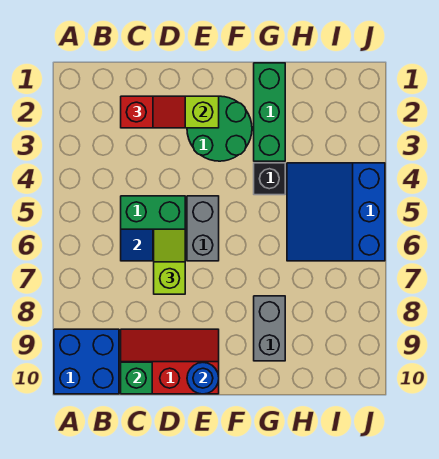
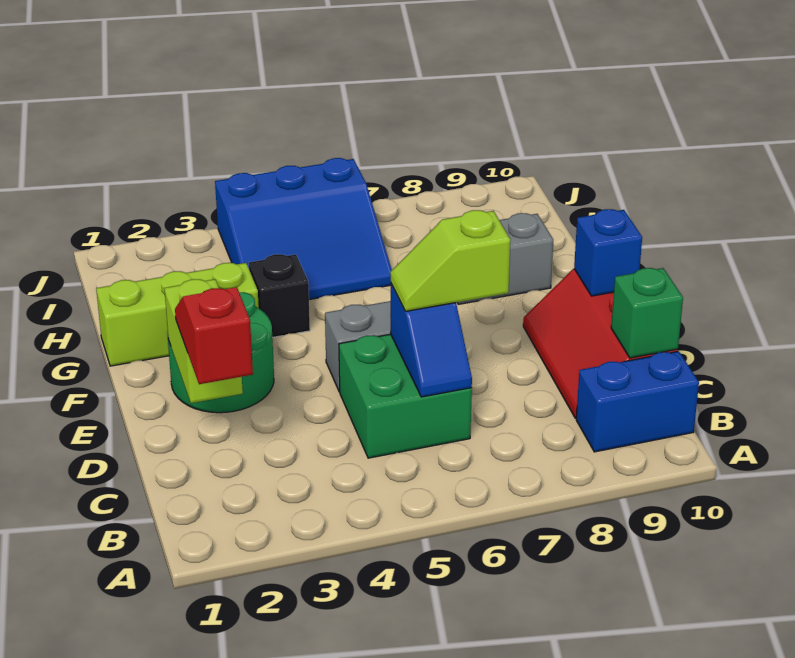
blue brick A9:B10 level 1 -> blue brick B9:B10 level 1
blue round brick E10 level 2 -> blue brick E10 level 2
green brick G1:G3 level 1 -> lime brick G1:G3 level 1

